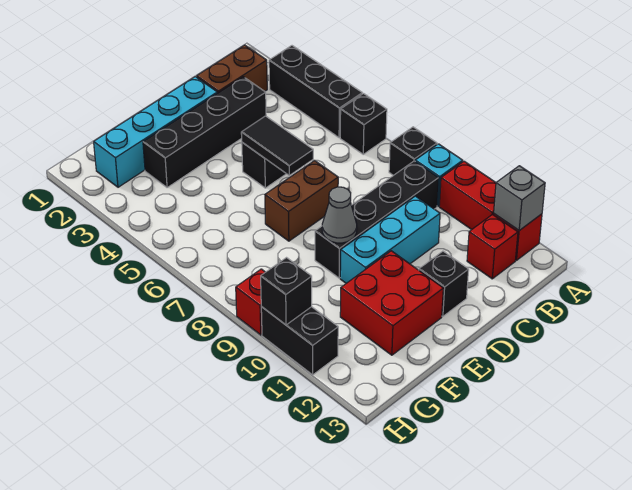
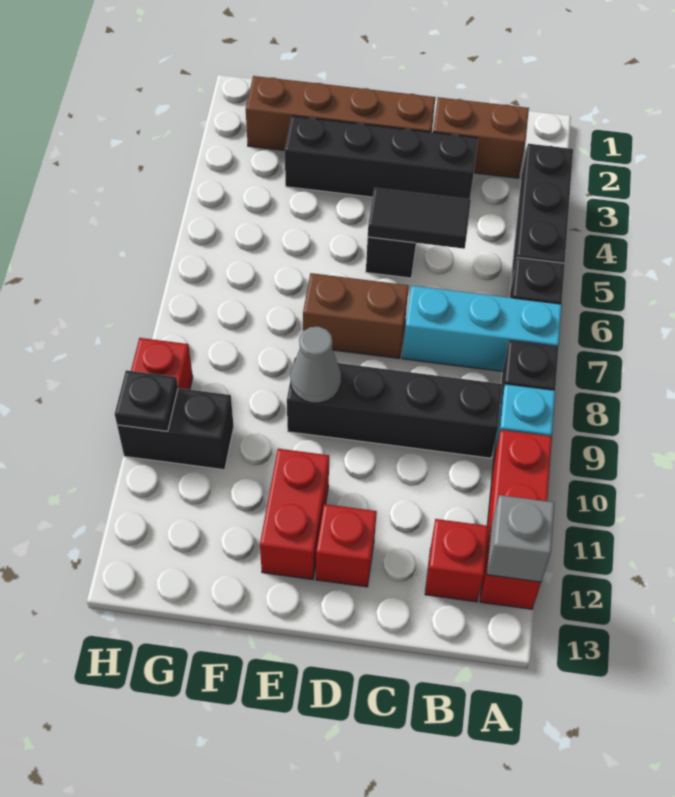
cyan brick C10:E10 level 1 -> cyan brick A7:C7 level 1
cyan brick D2:G2 level 1 -> brown brick D2:G2 level 1
black tile D5:D6 level 2 -> black tile C5:D5 level 2
black brick D12 level 1 -> red brick D12 level 1
red brick E11:F12 level 1 -> red brick E11:E12 level 1
black brick H10:H11 level 1 -> black brick G10:H10 level 1
black brick H10 level 2 -> black plate H10 level 2

